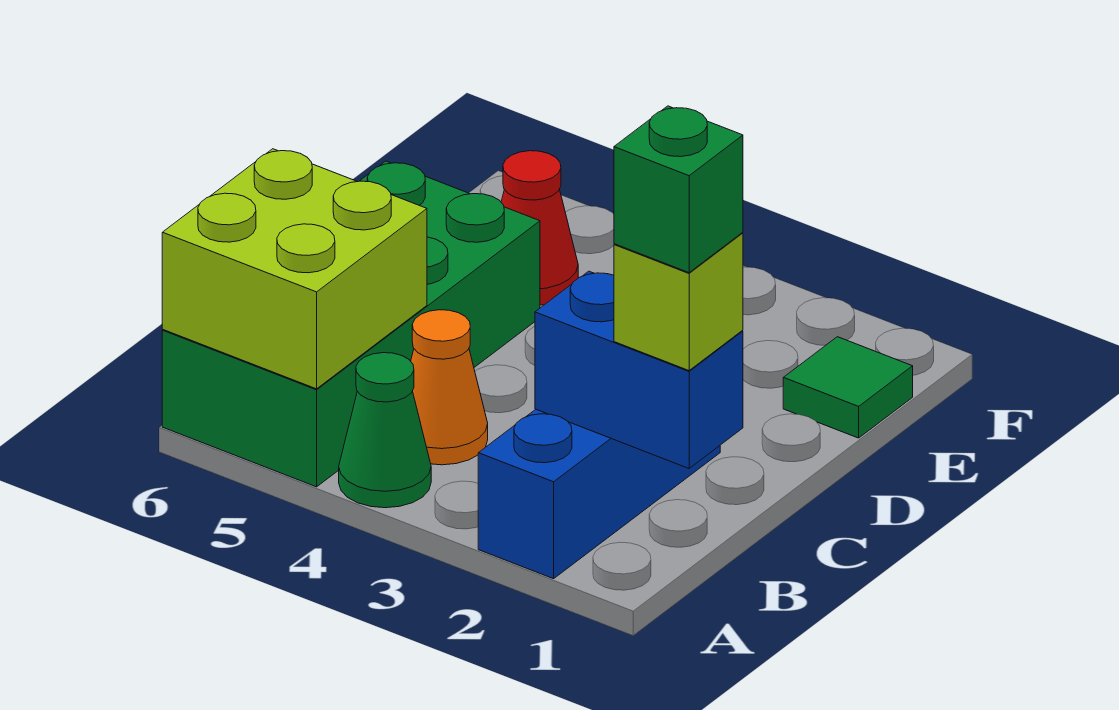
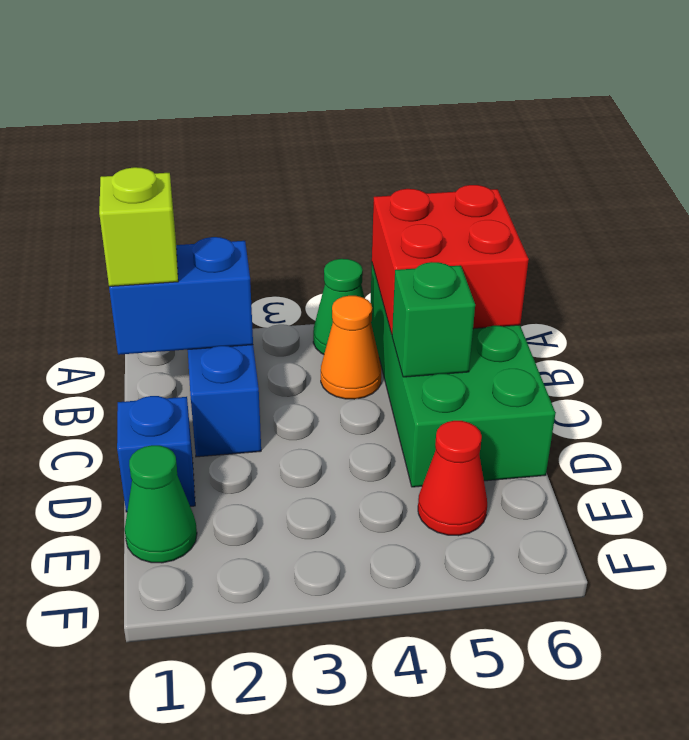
lime brick A5:B6 level 2 -> red brick A5:B6 level 2
green brick B1 level 4 -> green brick C5 level 2
none -> blue brick D1 level 1
green tile E1 level 1 -> green cone E1 level 1

